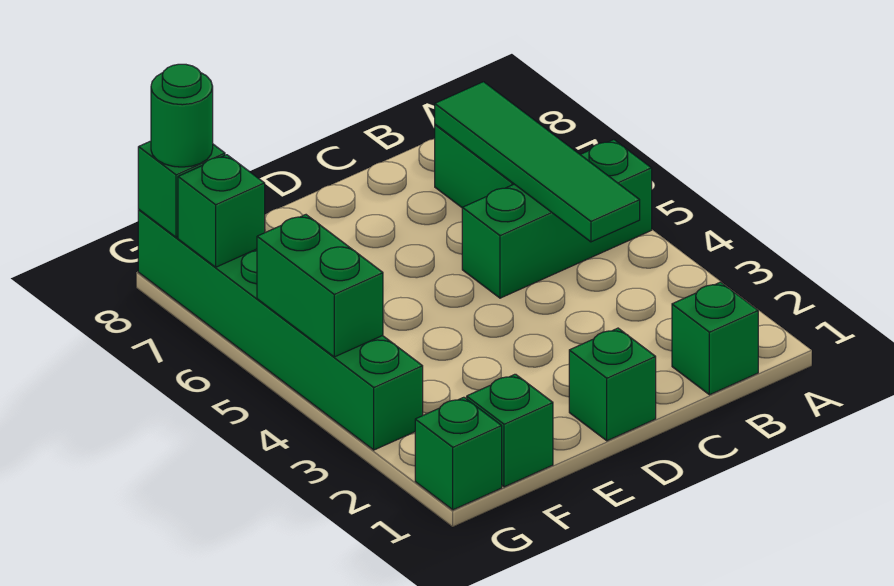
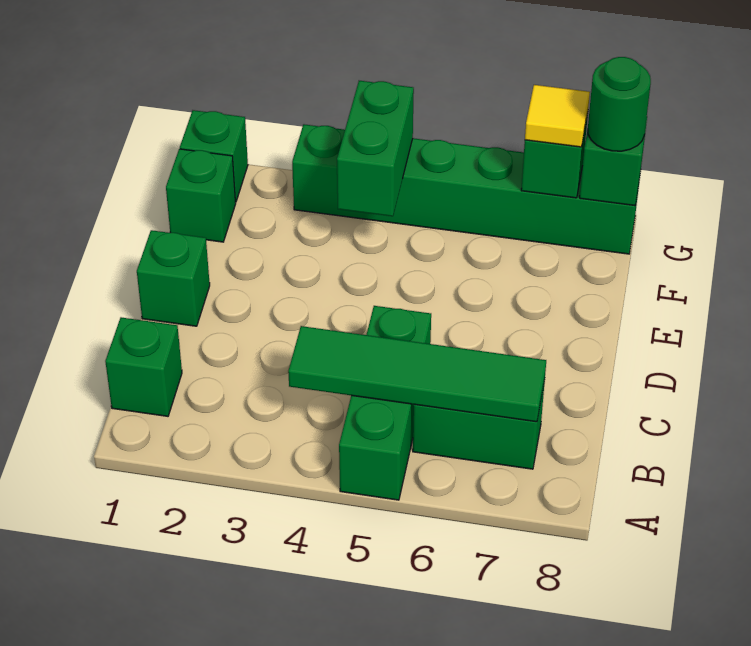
green brick G4:G5 level 2 -> green brick F4:G4 level 2
none -> yellow tile G7 level 3

